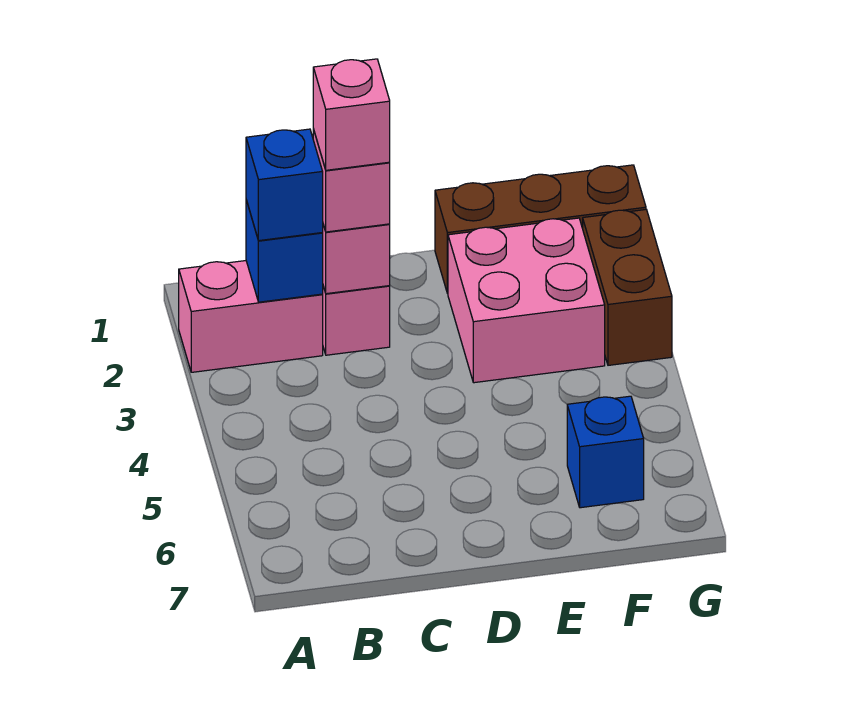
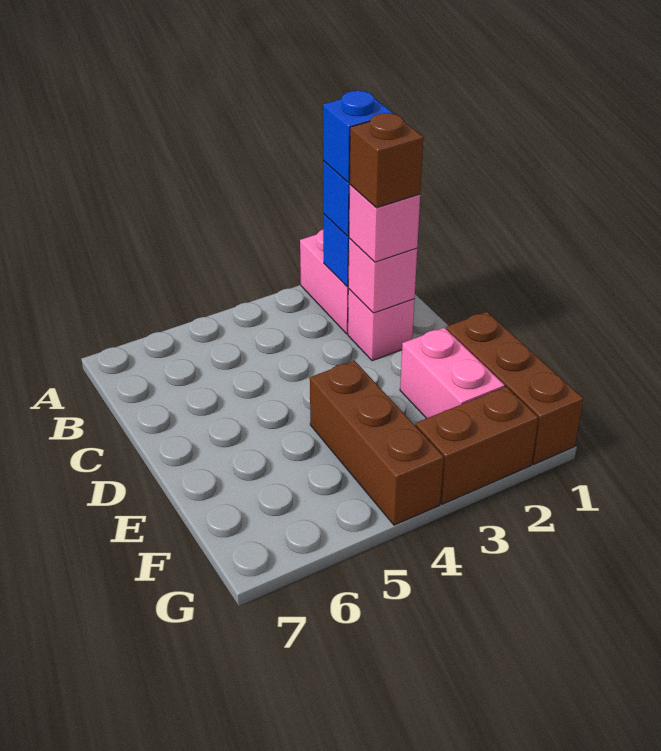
pink brick C2 level 4 -> brown brick C2 level 4
pink brick E2:F3 level 1 -> pink brick E2:F2 level 1
none -> brown brick E4:G4 level 1
blue brick F6 level 1 -> blue brick B2 level 4

